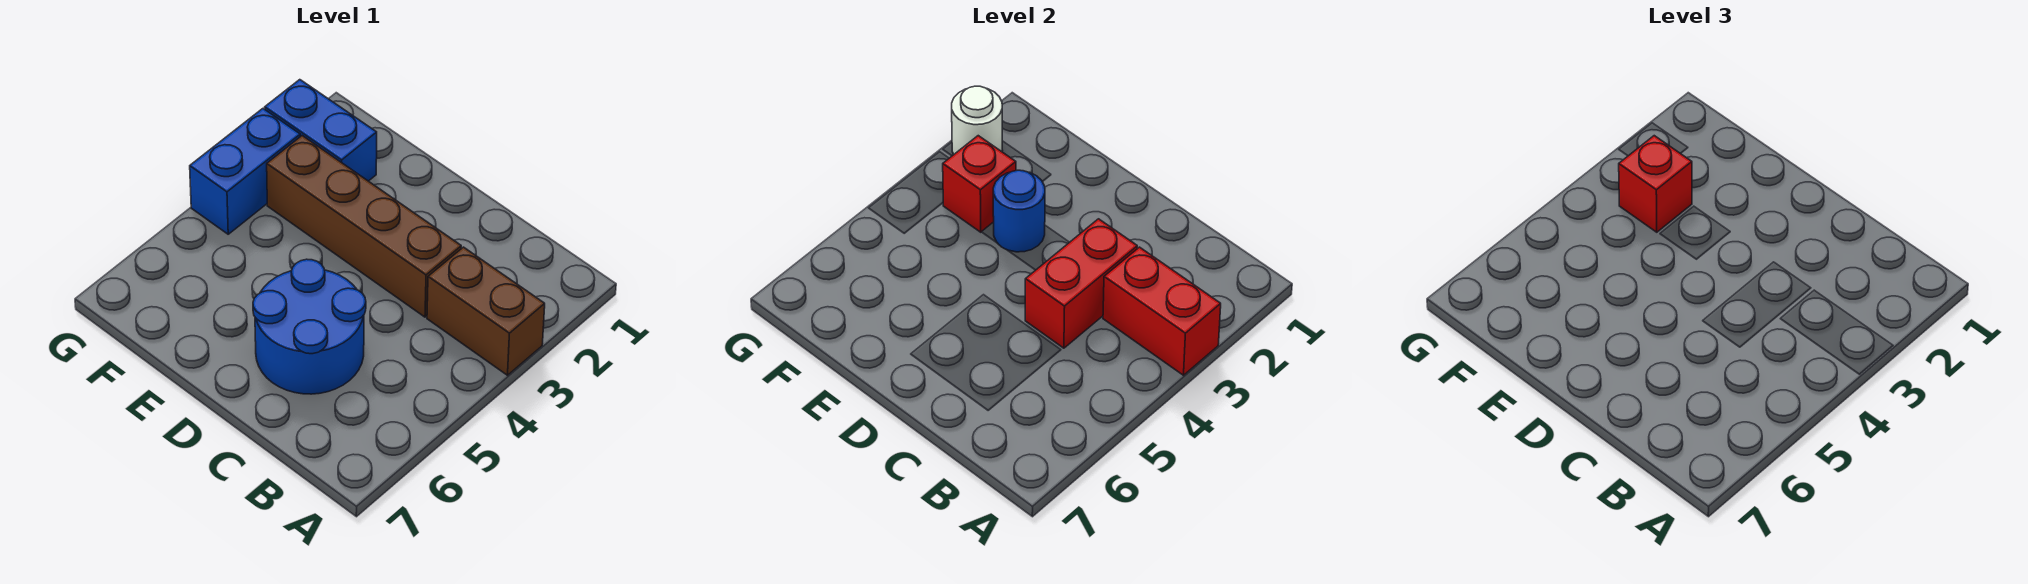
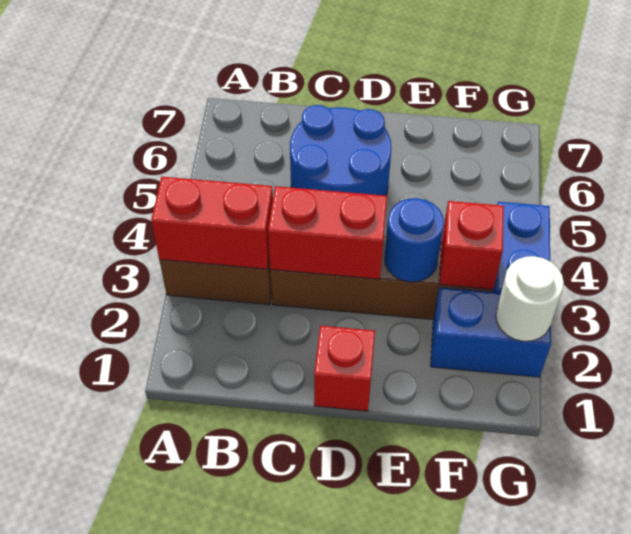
red brick C3:C4 level 2 -> red brick C3:D3 level 2
red brick F3 level 3 -> red brick D1 level 1

